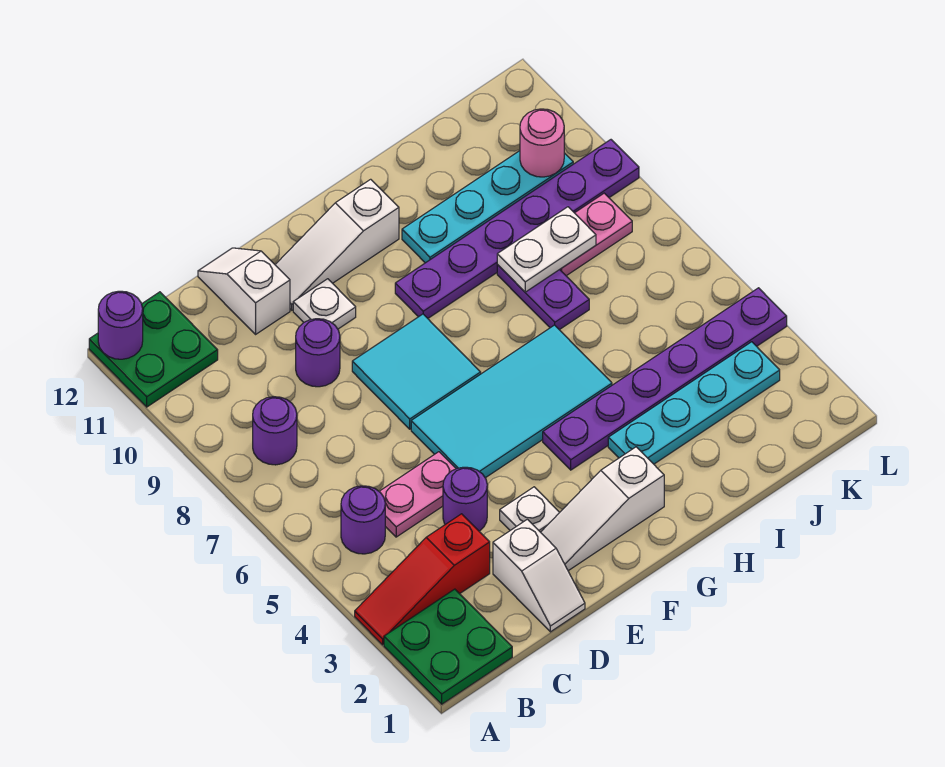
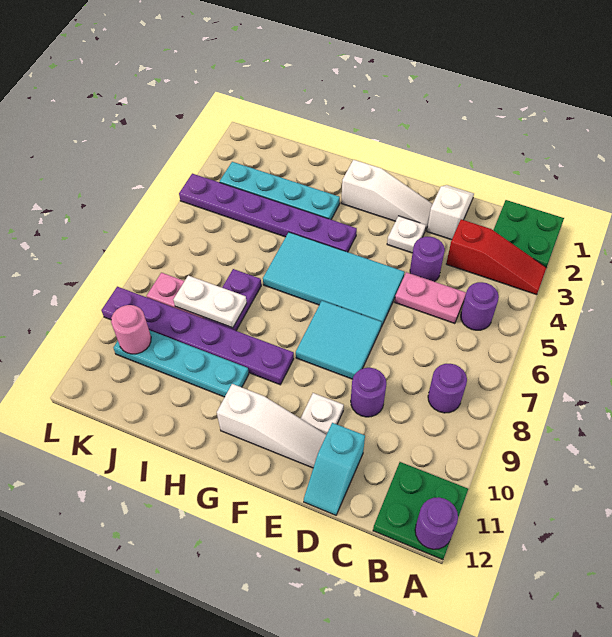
white slope D11:D12 level 1 top 11 -> cyan slope D11:D12 level 1 top 11

